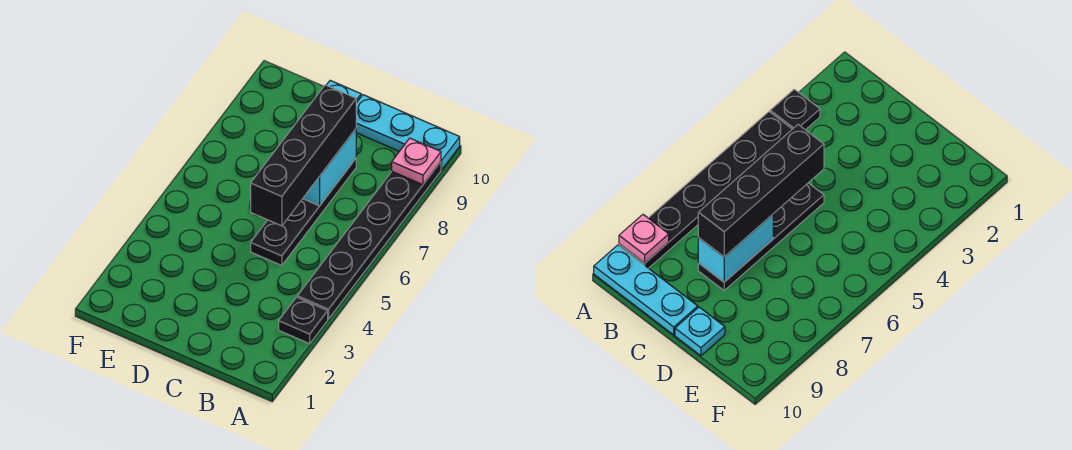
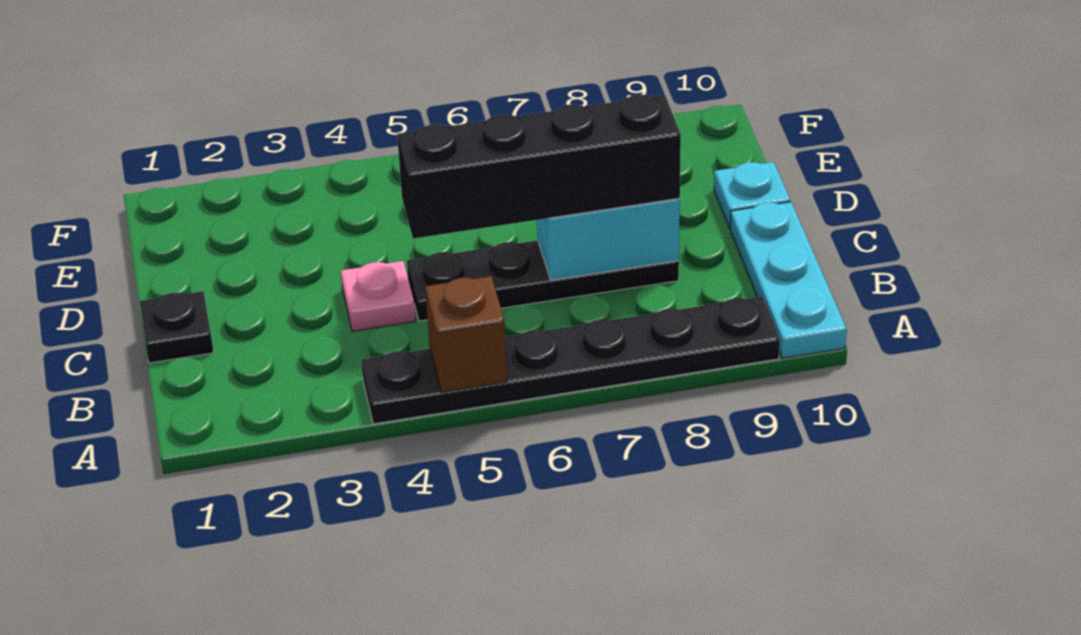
black plate A3 level 1 -> black plate C1 level 1
none -> brown brick A5 level 2
pink plate A9 level 2 -> pink plate C4 level 1

